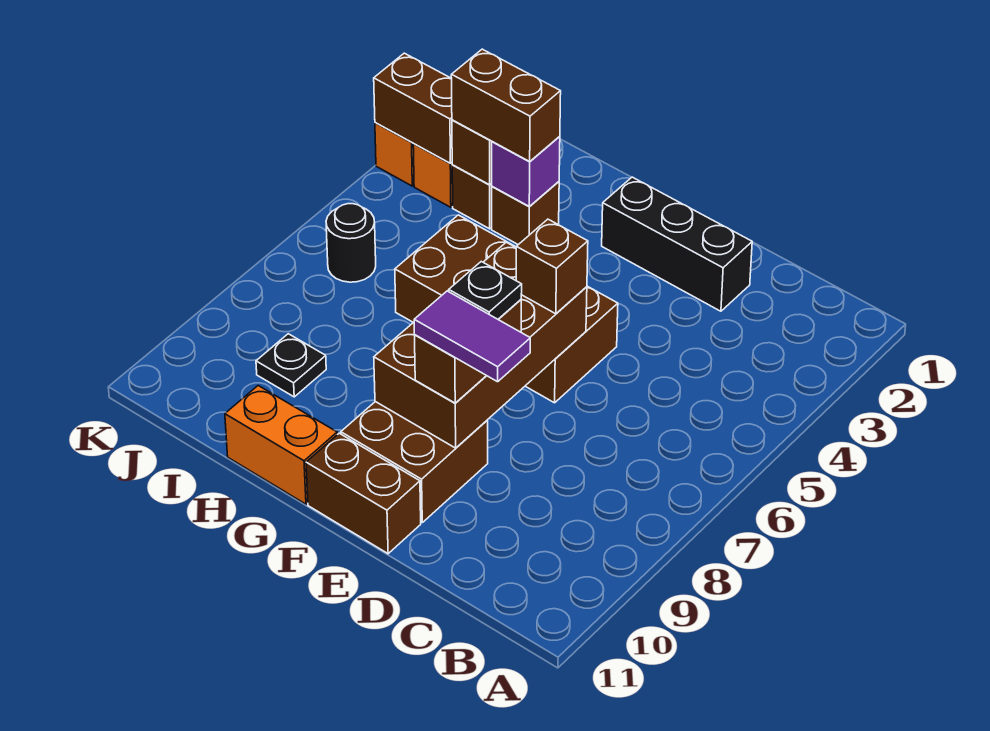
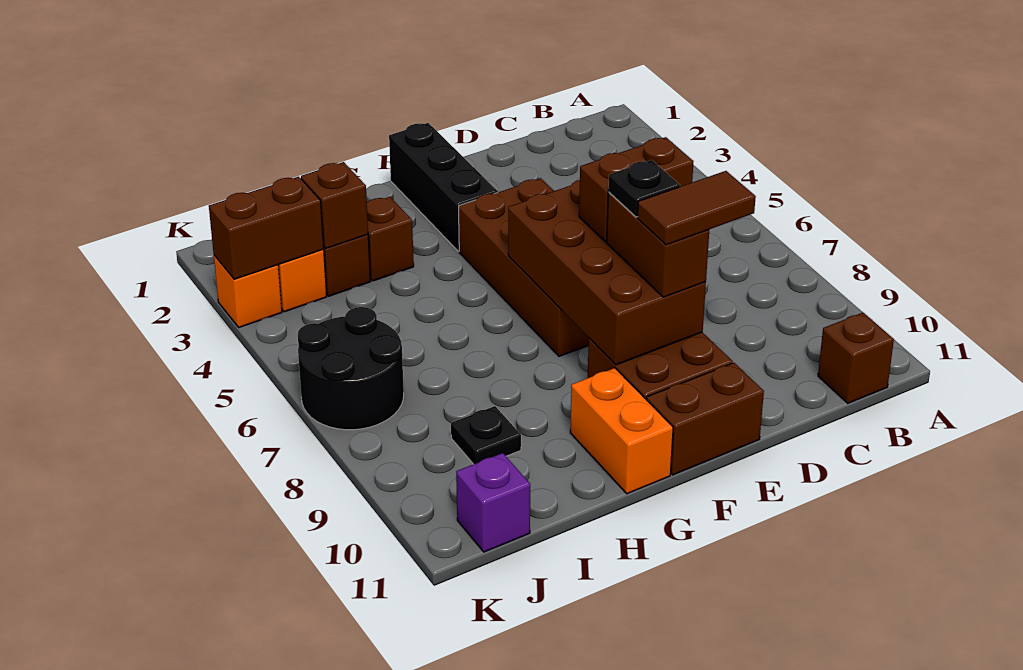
black brick D2:F2 level 1 -> black brick F1:F3 level 1
purple tile D9:E9 level 4 -> brown tile D9:E9 level 4
brown brick E5:H6 level 1 -> brown brick E4:F7 level 1
brown brick E6 level 3 -> brown brick B11 level 1
orange brick G11:H11 level 1 -> orange brick G10:G11 level 1
purple brick H3 level 2 -> purple brick J11 level 1
brown brick H3:I3 level 3 -> brown brick D7:E7 level 3
black round brick J6 level 1 -> black round brick J6:K7 level 1

